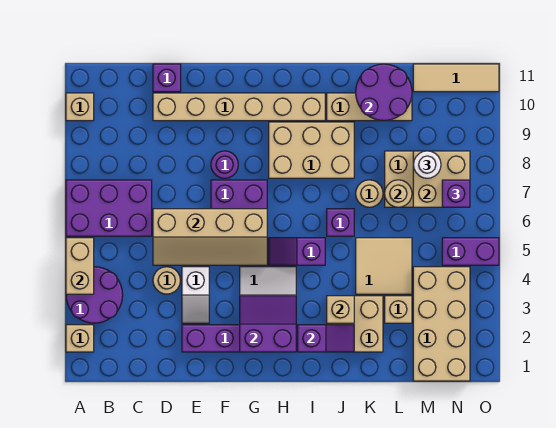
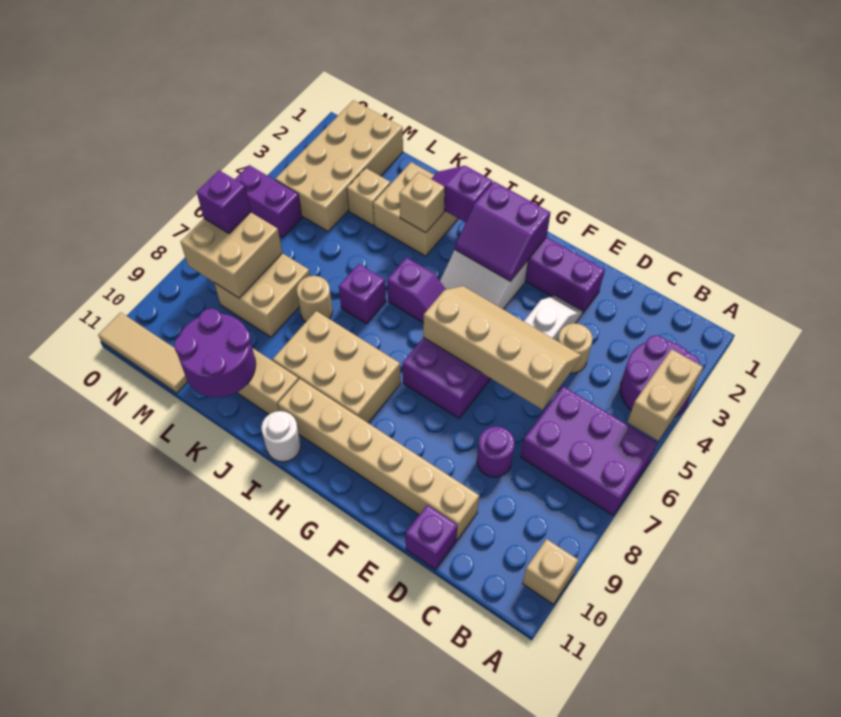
tan brick A2 level 1 -> none
purple round brick F8 level 1 -> purple round brick D8 level 1
tan tile K4:L5 level 1 -> none
tan round brick L7 level 2 -> none
white round brick M8 level 3 -> white round brick I11 level 1

